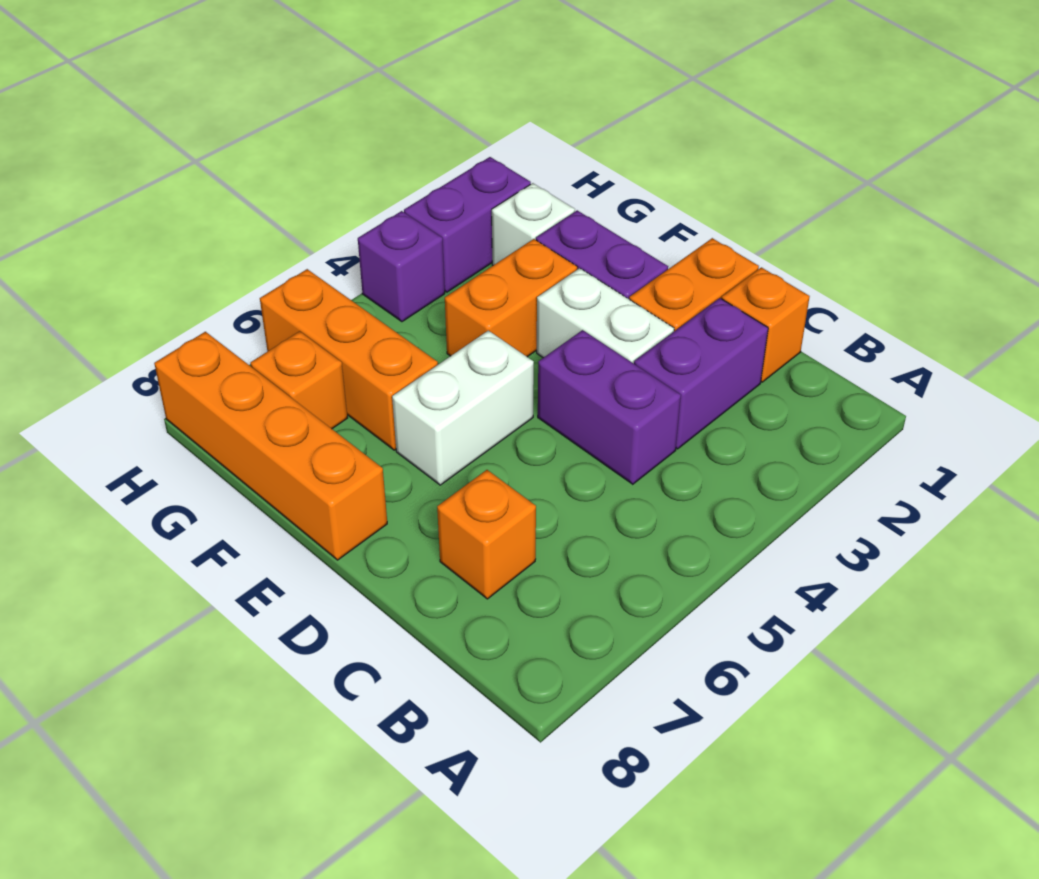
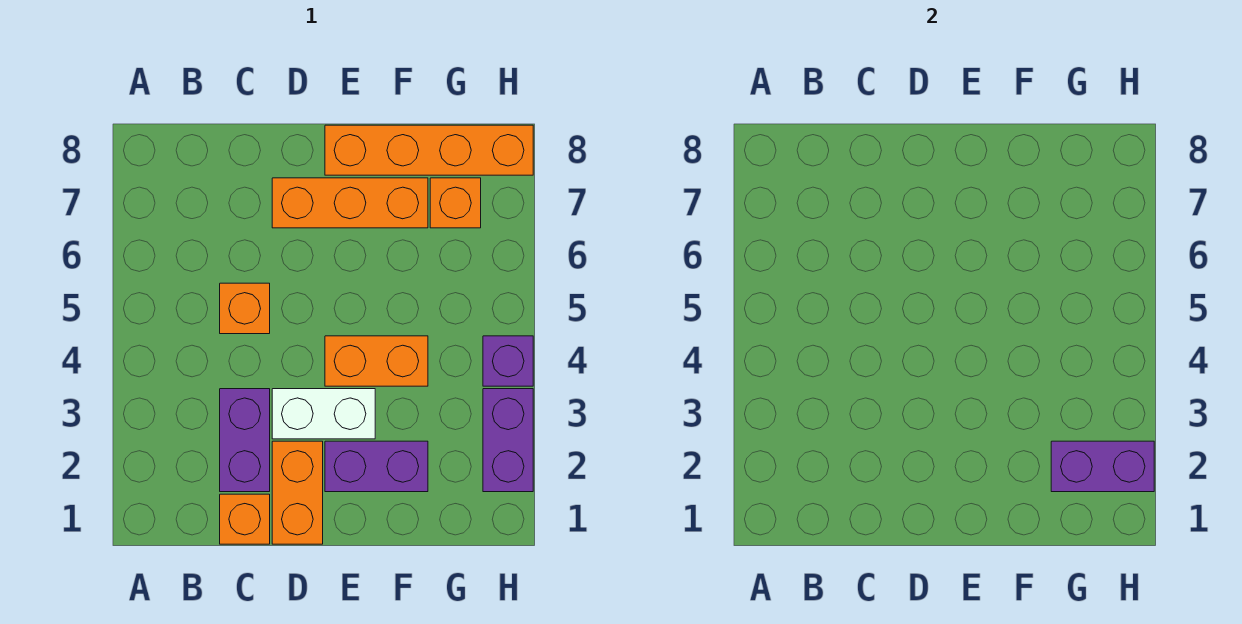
purple brick C4:D4 level 1 -> purple brick G2:H2 level 2
orange brick C7 level 1 -> orange brick C5 level 1
white brick E5:E6 level 1 -> none
orange brick F3:F4 level 1 -> orange brick E4:F4 level 1
orange brick F6:H6 level 1 -> orange brick D7:F7 level 1
white brick G2 level 1 -> none

